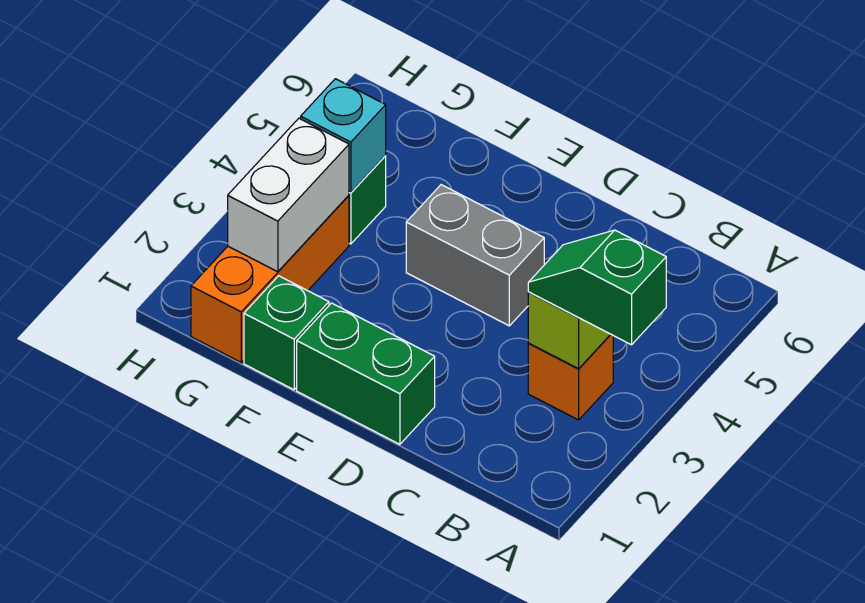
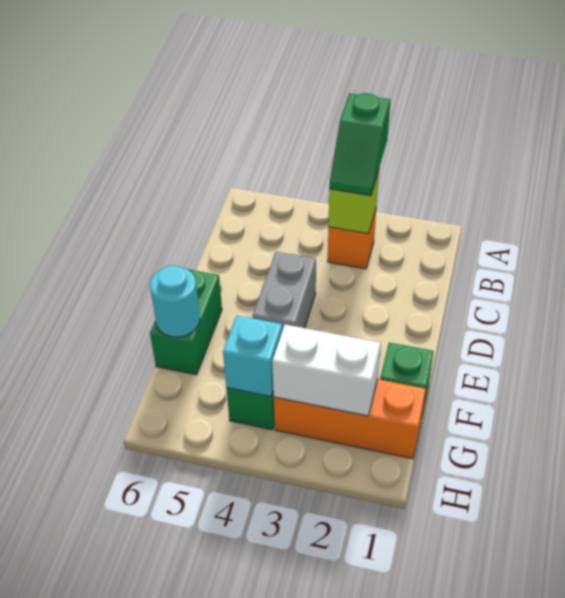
green brick D1:E1 level 1 -> green brick E6:F6 level 1
none -> cyan round brick F6 level 2

